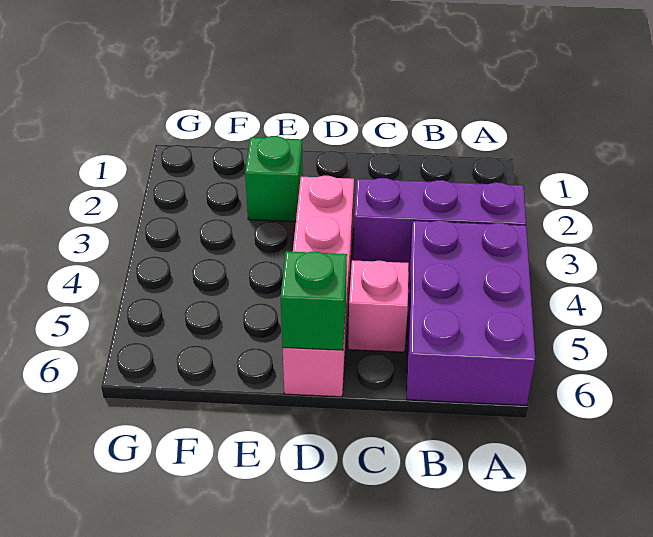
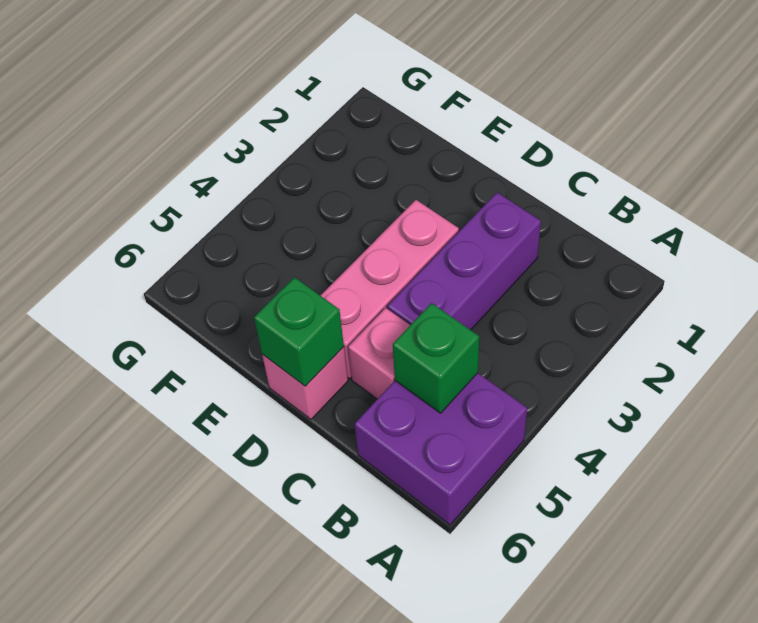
purple brick A3:C3 level 1 -> purple brick C2:C4 level 1
purple brick A4:B6 level 1 -> purple brick A5:B6 level 1
green brick E2 level 1 -> green brick B5 level 2

